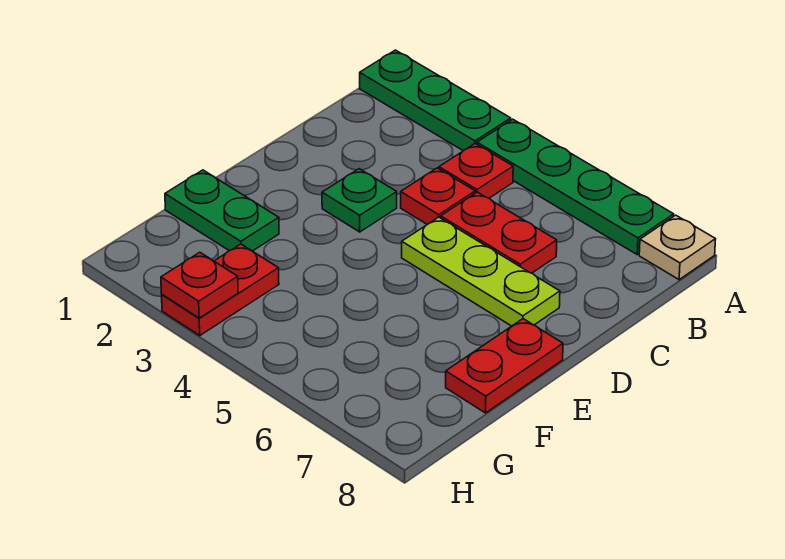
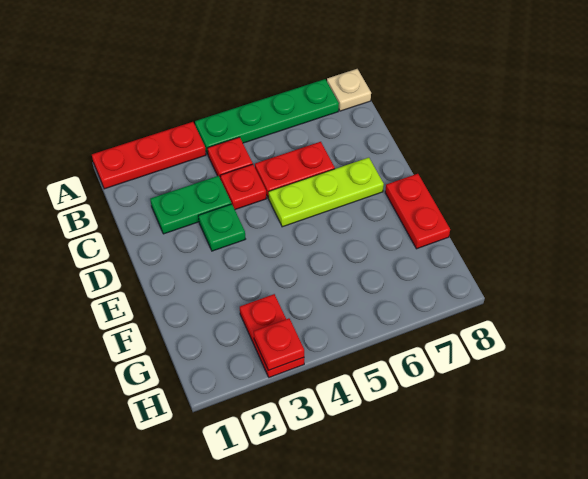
green plate A1:A3 level 1 -> red plate A1:A3 level 1
green plate F1:F2 level 1 -> green plate C2:C3 level 1

